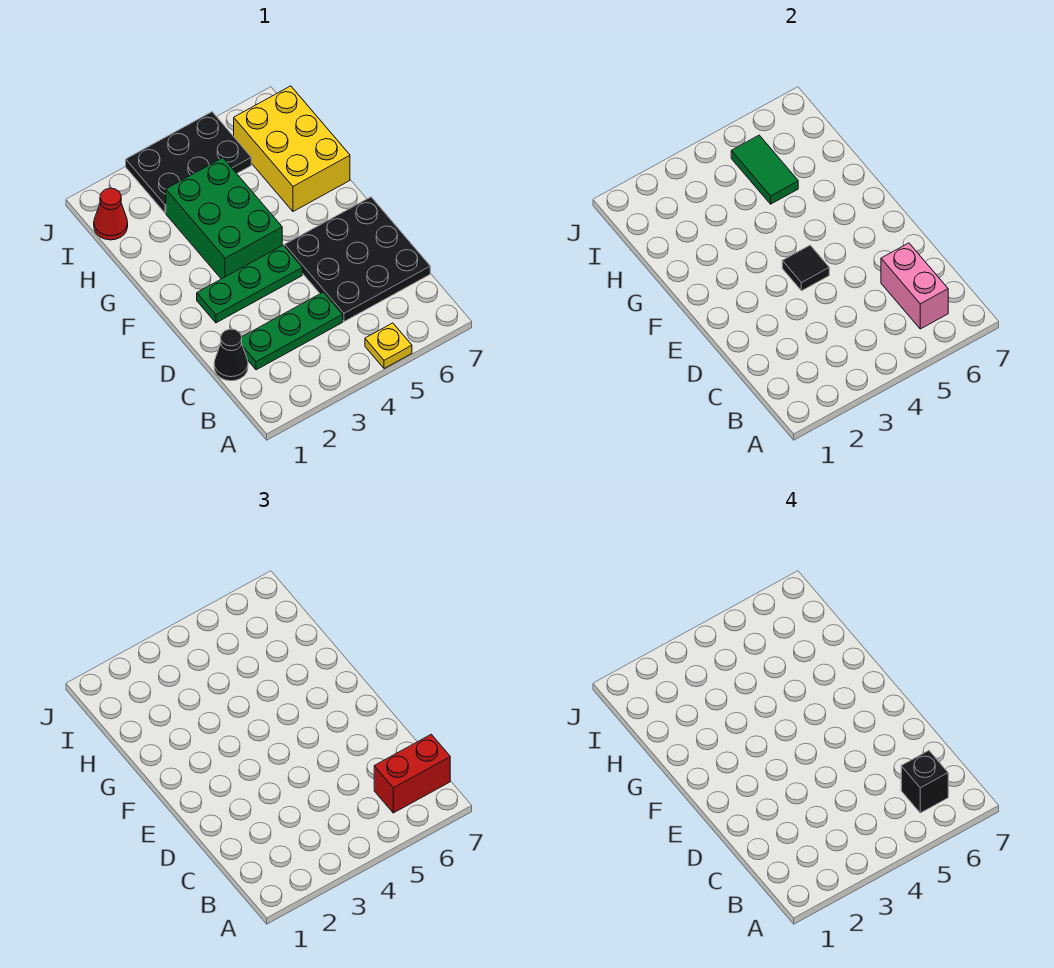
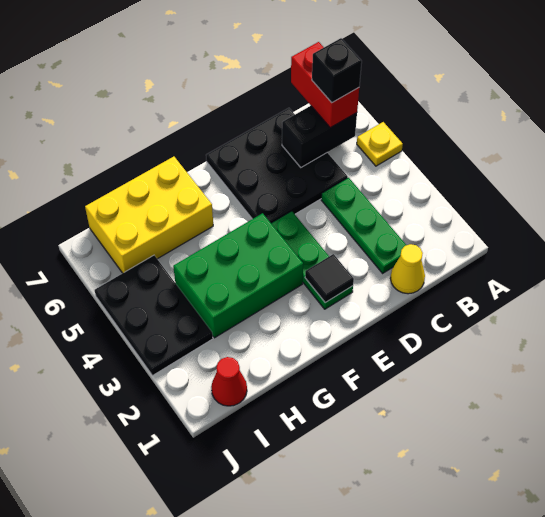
pink brick B6:C6 level 2 -> black brick B6:C6 level 2
black cone C1 level 1 -> yellow cone C1 level 1
black tile E4 level 2 -> black tile E2 level 2
green tile H5:I5 level 2 -> none

